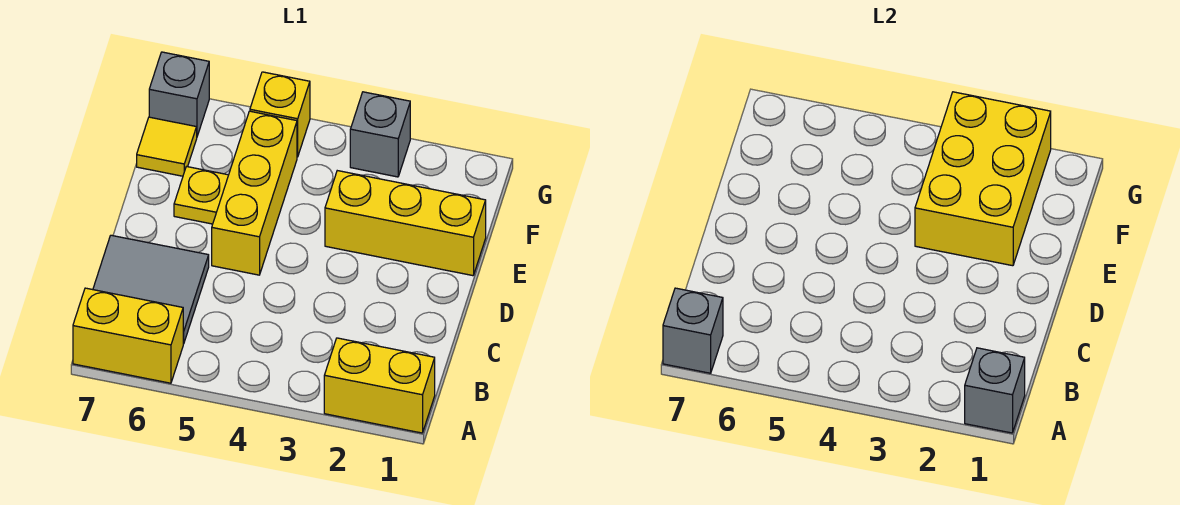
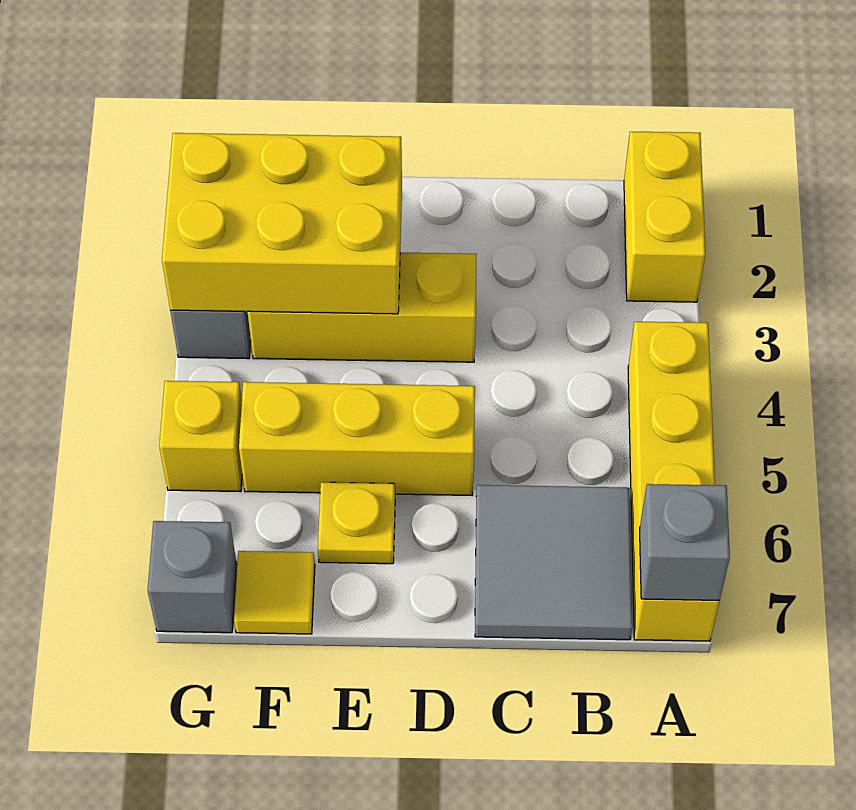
grey brick A1 level 2 -> none
yellow brick A6:A7 level 1 -> yellow brick A4:A7 level 1
yellow brick E1:E3 level 1 -> yellow brick D3:F3 level 1

